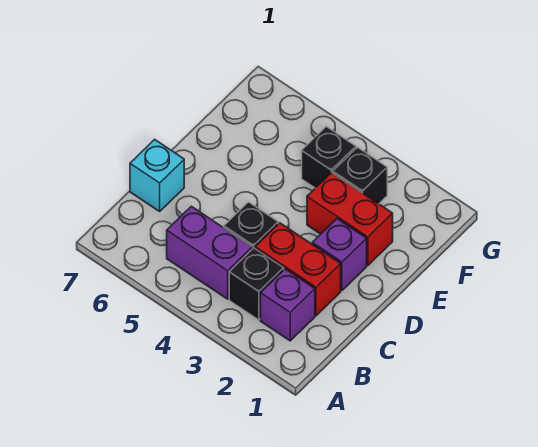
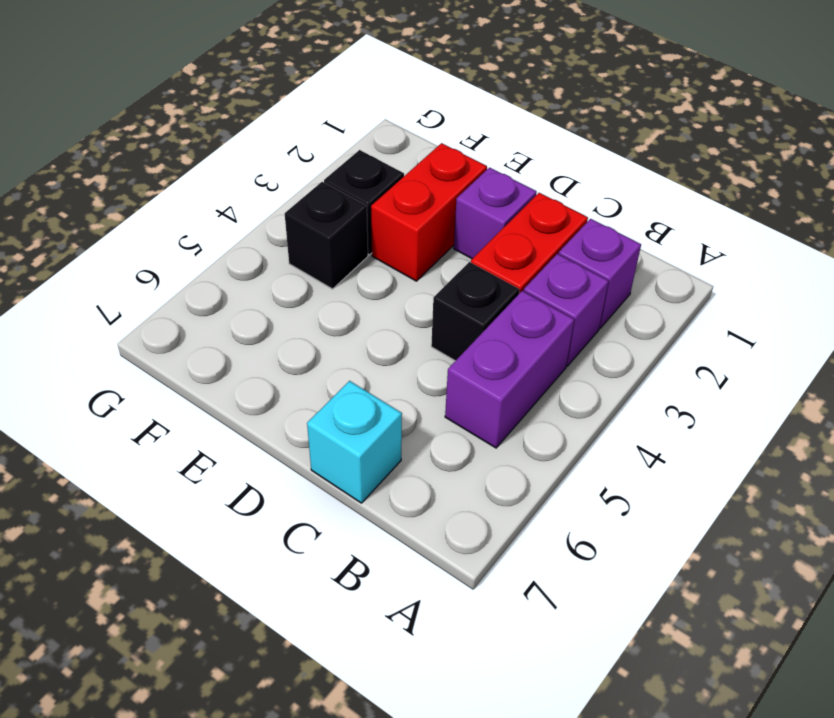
black brick B3 level 1 -> purple brick B3 level 1

